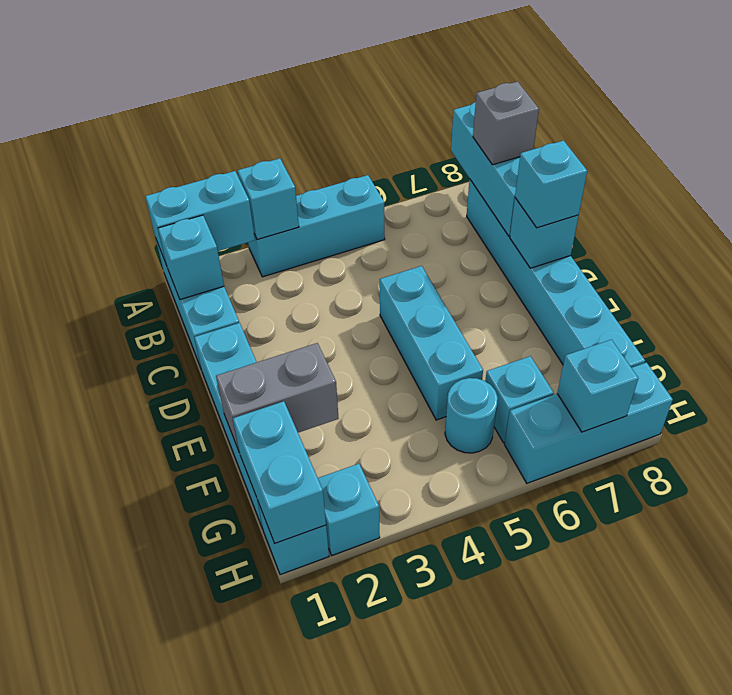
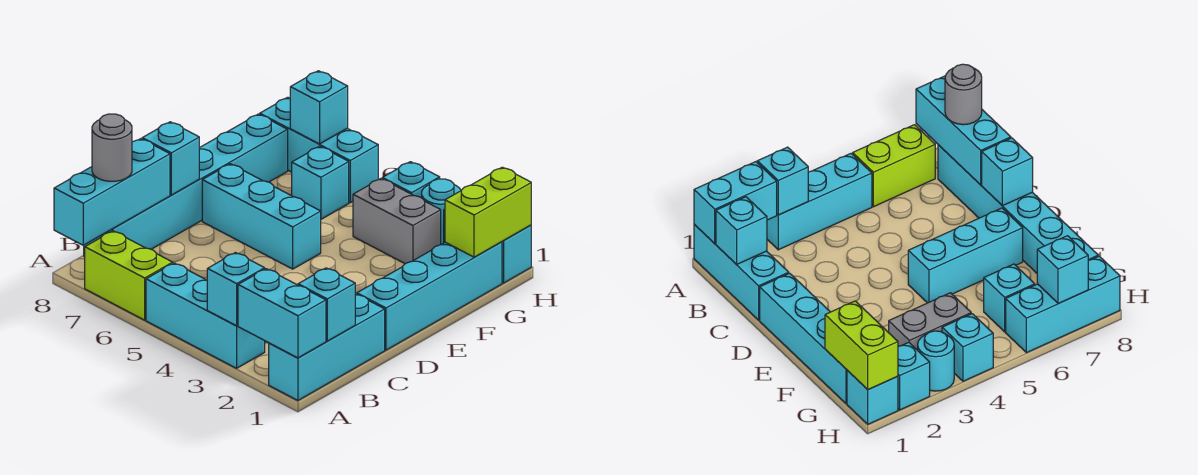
none -> lime brick A6:A7 level 1
grey brick B8 level 3 -> grey round brick B8 level 3
cyan brick D5:F5 level 1 -> cyan brick E5:E7 level 1
cyan brick D8 level 3 -> cyan brick H4 level 1
grey brick F1:F2 level 2 -> grey brick G3:G4 level 1
cyan brick G1:H1 level 2 -> lime brick G1:H1 level 2
cyan round brick G5 level 1 -> cyan round brick H3 level 1

